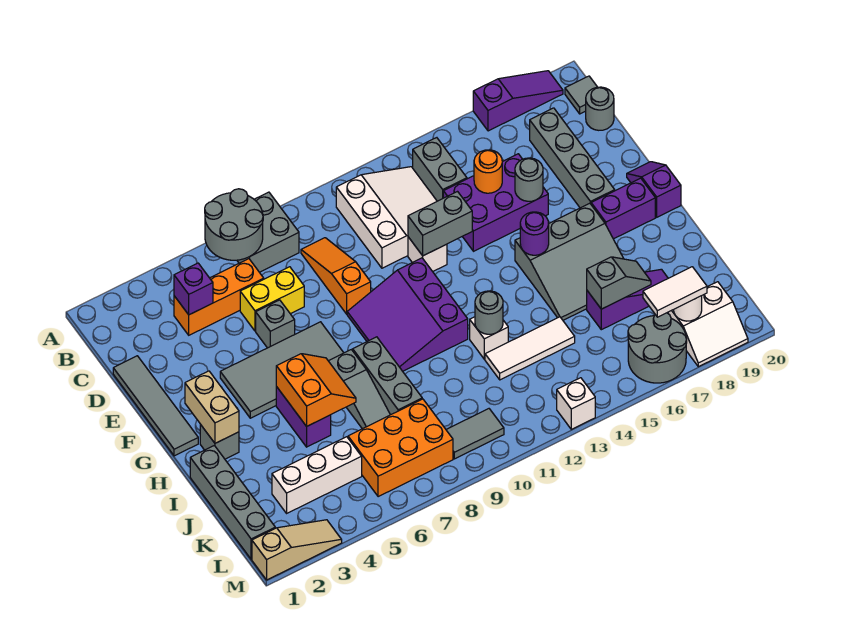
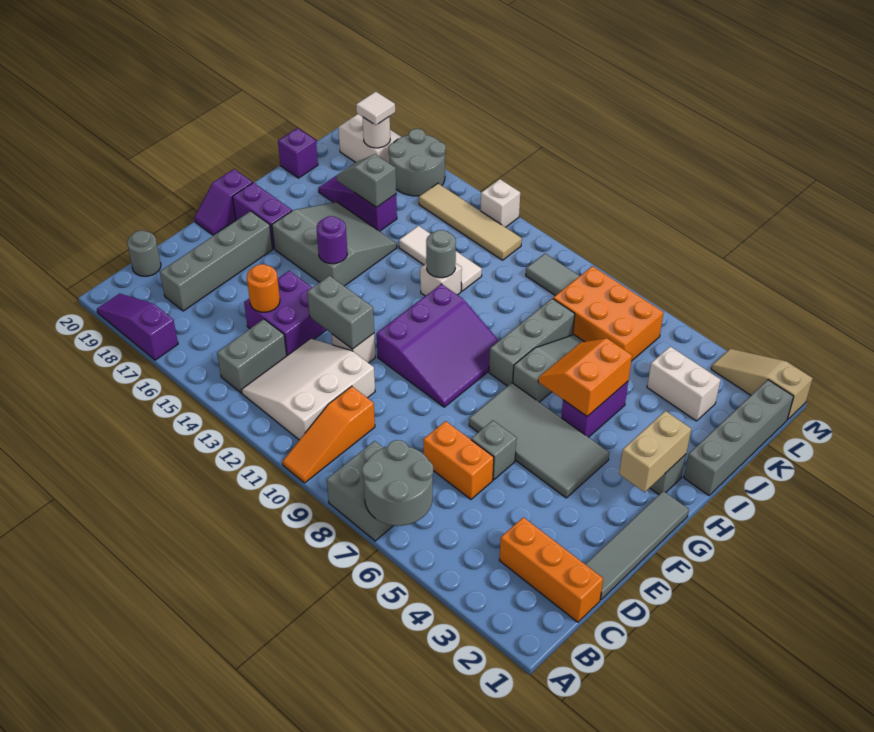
grey tile B20 level 1 -> none
orange brick C4:C6 level 1 -> orange brick C1:C3 level 1
purple brick C4 level 2 -> purple brick J20 level 1
orange slope C9:E9 level 1 top E -> orange slope A10:C10 level 1 top C
yellow brick D6:D7 level 1 -> orange brick D6:D7 level 1
purple brick D14:E16 level 1 -> purple brick D14:E15 level 1
grey round brick E16 level 2 -> none
white brick K3:K5 level 1 -> white brick K3:K4 level 1
none -> tan tile L12:L15 level 1
white tile L17:L18 level 3 -> white tile L18 level 3

